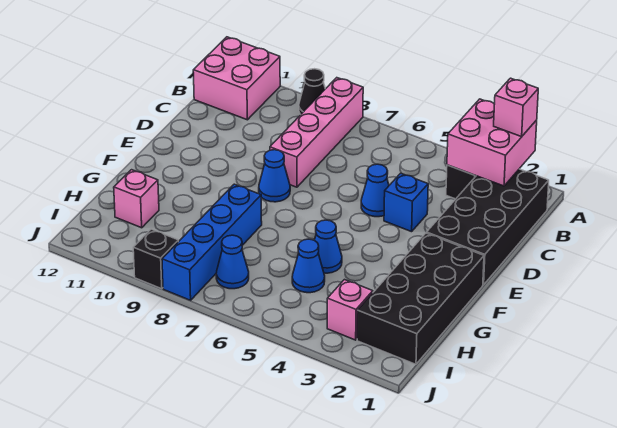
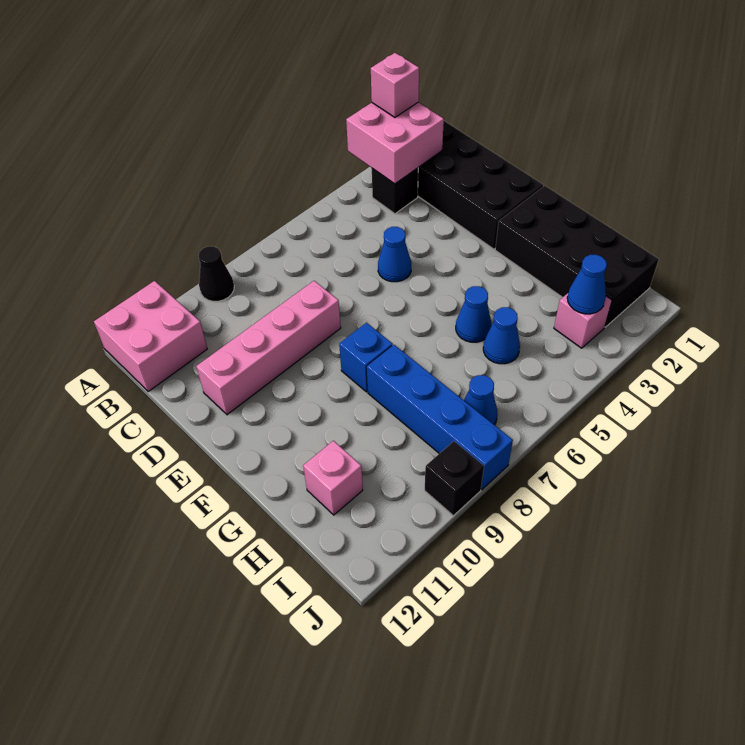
pink brick A8:D8 level 1 -> pink brick D8:D11 level 1
blue brick D4 level 1 -> blue brick F8 level 1
blue cone E8 level 1 -> blue cone I3 level 2

